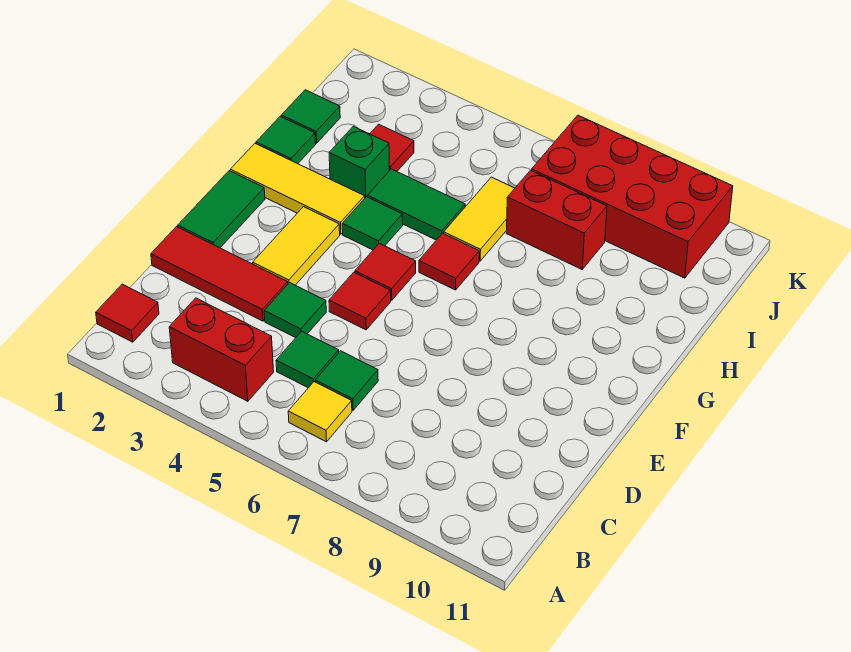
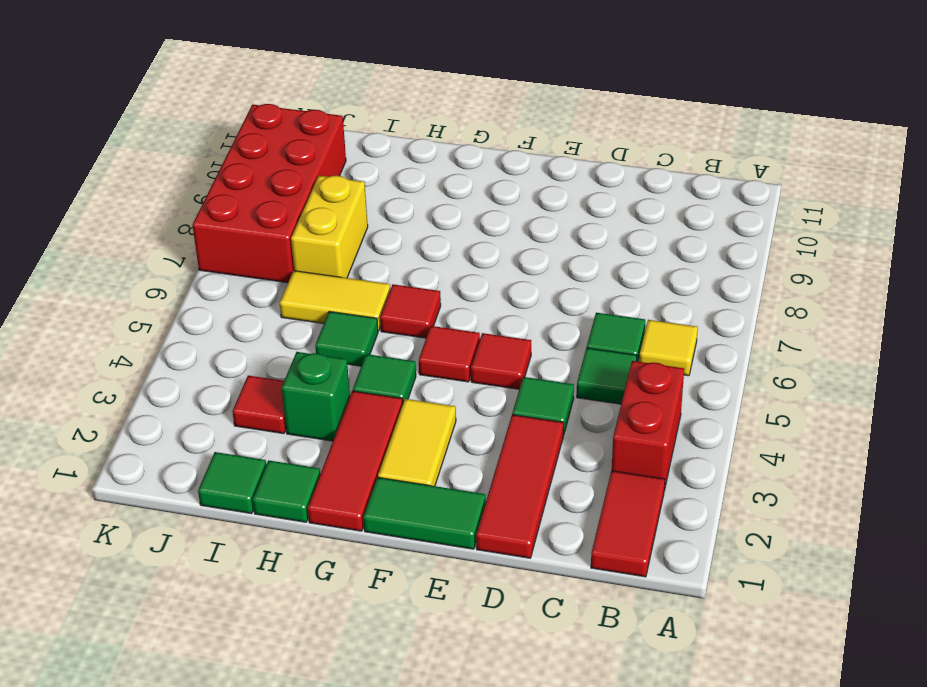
red tile B1 level 1 -> red tile B1:B2 level 1
yellow tile E3:F3 level 1 -> yellow tile F2:F3 level 1
yellow tile G1:G3 level 1 -> red tile G1:G3 level 1
green tile H4:H5 level 1 -> green tile H5 level 1
red brick I7:I8 level 1 -> yellow brick I7:I8 level 1

